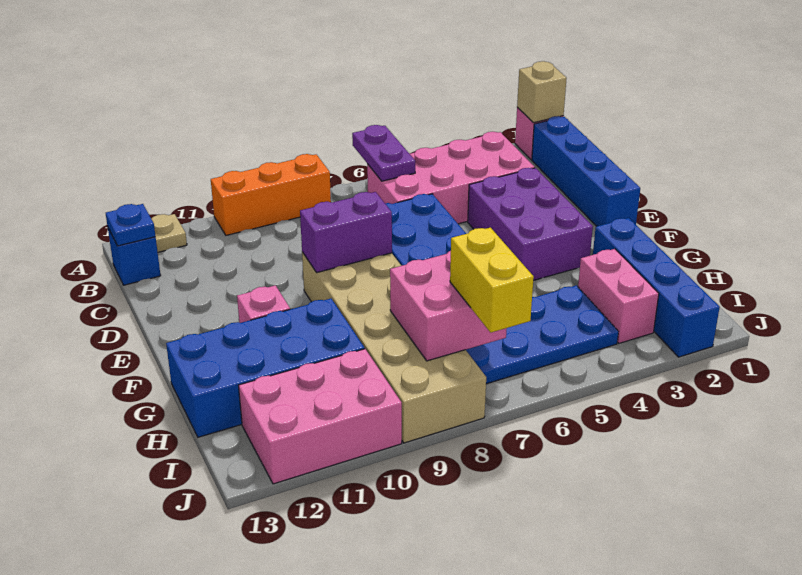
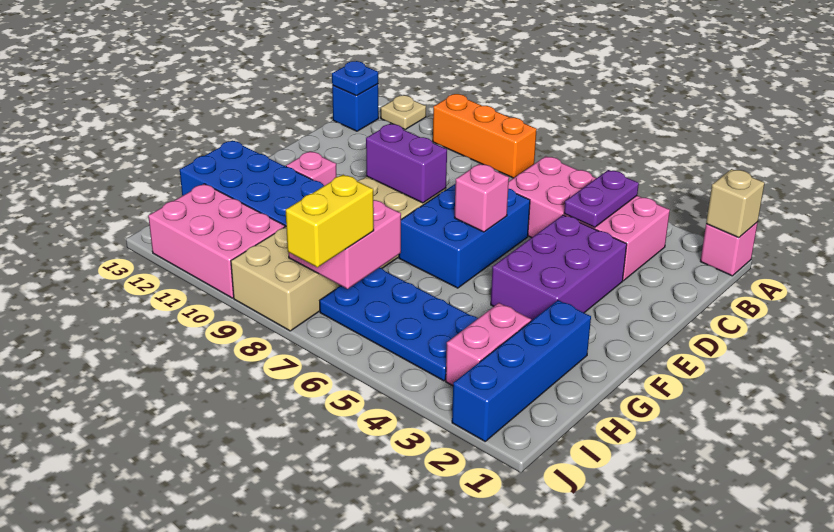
purple plate A6:B6 level 2 -> purple plate B4:C4 level 2
blue brick B1:E1 level 1 -> none
none -> pink brick E6 level 2

